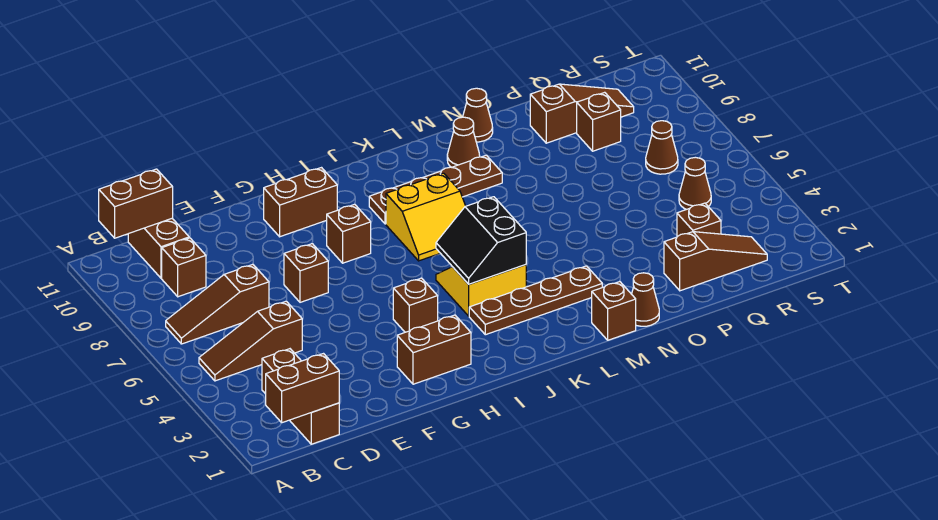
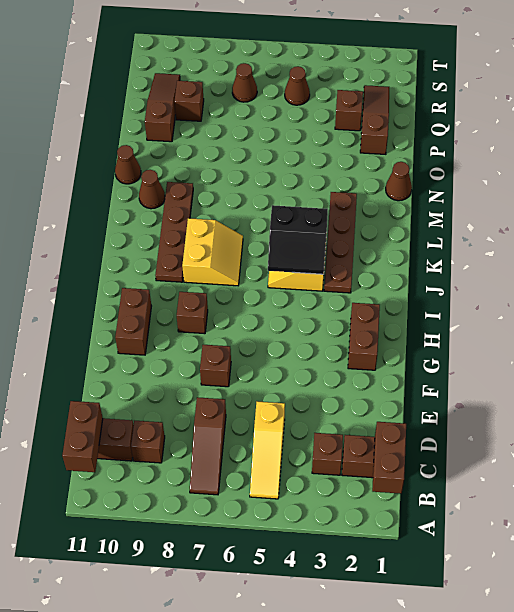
brown slope B5:D5 level 1 top D -> yellow slope B5:D5 level 1 top D
brown brick H4 level 1 -> none
brown brick M1 level 1 -> none

